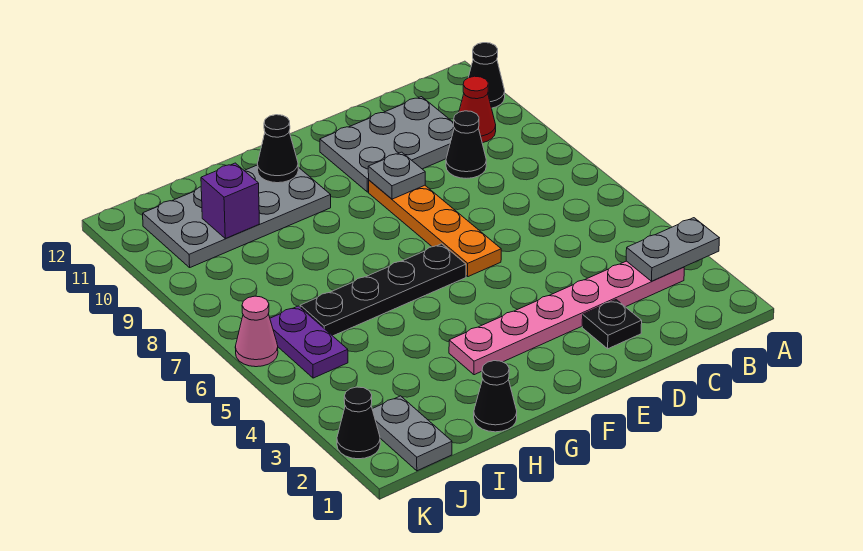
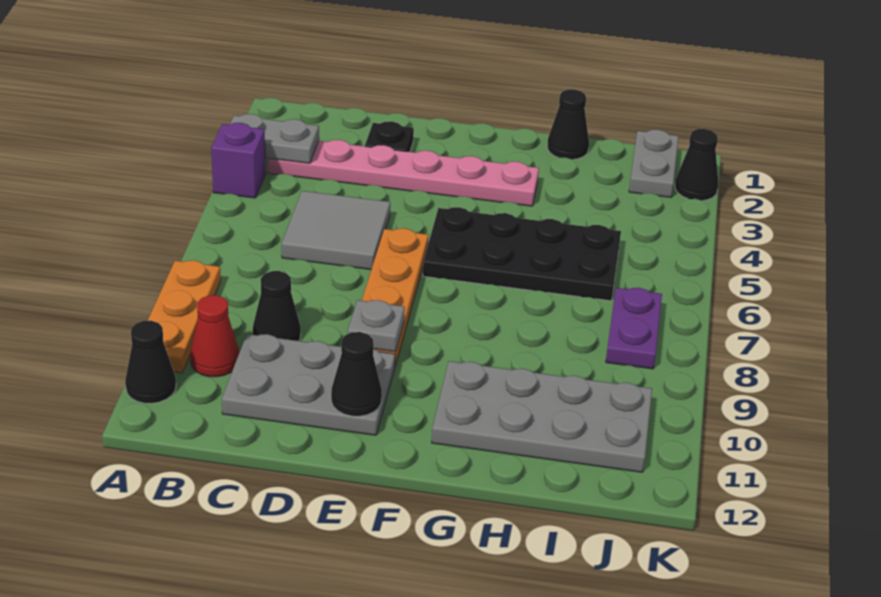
none -> orange plate A8:A10 level 1
none -> grey tile C5:D6 level 1
black plate F6:I6 level 1 -> black plate F5:I6 level 1
black cone G11 level 2 -> black cone E11 level 2
purple brick I10 level 2 -> purple brick A4 level 1
purple plate J5:J6 level 1 -> purple plate J7:J8 level 1
pink cone K6 level 1 -> none

